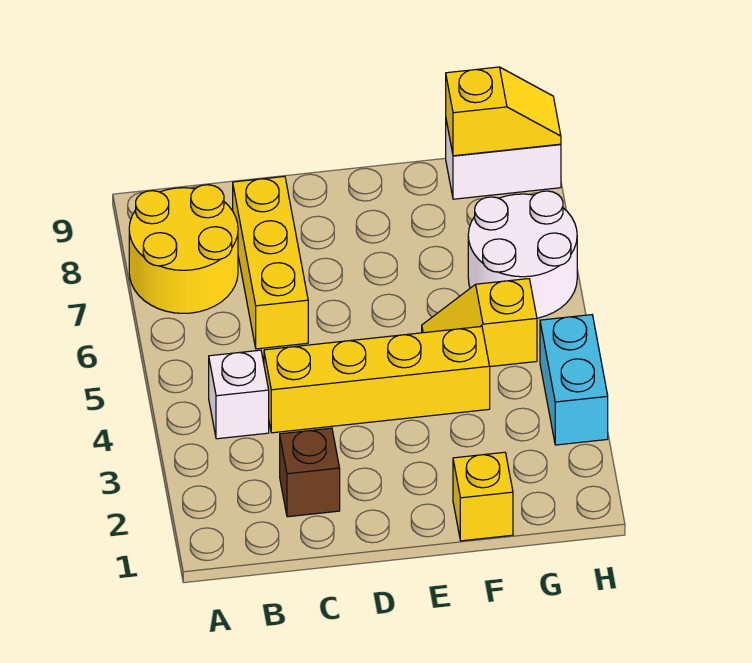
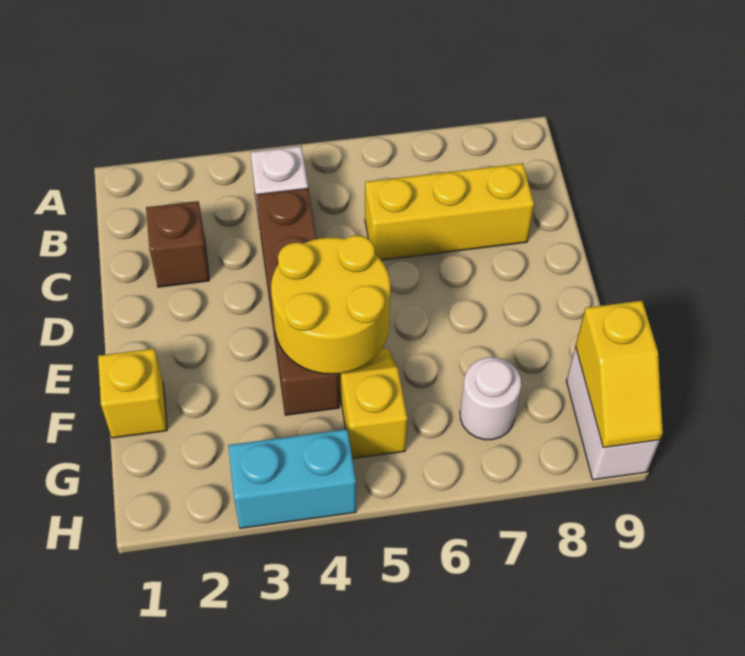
yellow round brick A7:B8 level 1 -> yellow round brick E4:F5 level 2
yellow brick C4:F4 level 1 -> brown brick C4:F4 level 1
white round brick G6:H7 level 1 -> white round brick G7 level 1

